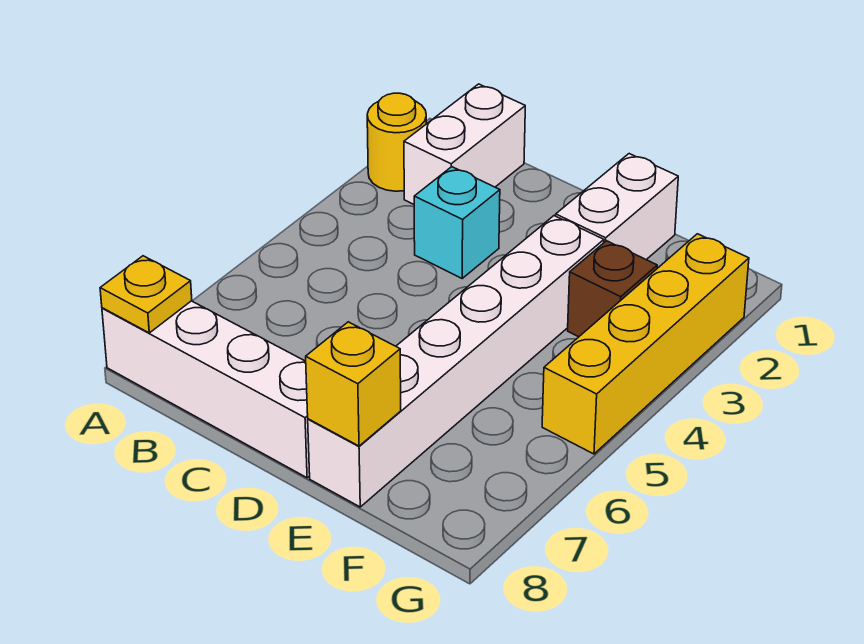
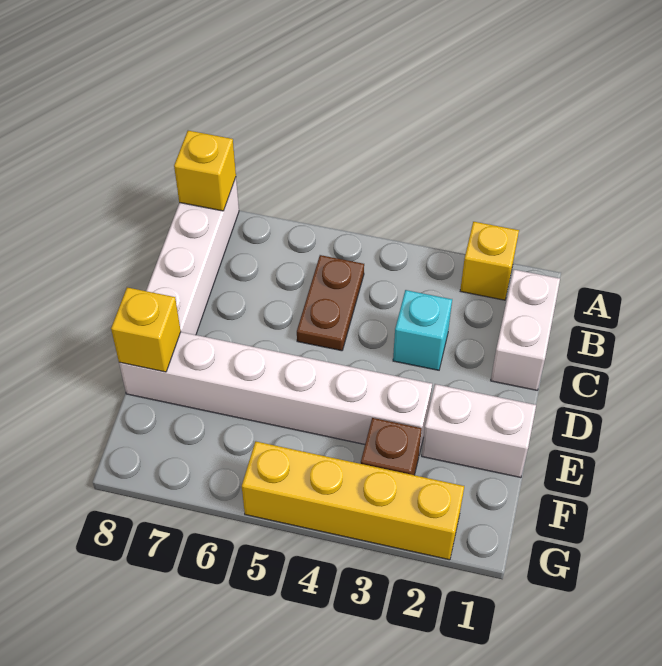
yellow round brick A2 level 1 -> yellow brick A2 level 1
yellow plate A8 level 2 -> yellow brick A8 level 2
white brick B1:B2 level 1 -> white brick B1:C1 level 1
none -> brown plate B5:C5 level 1

